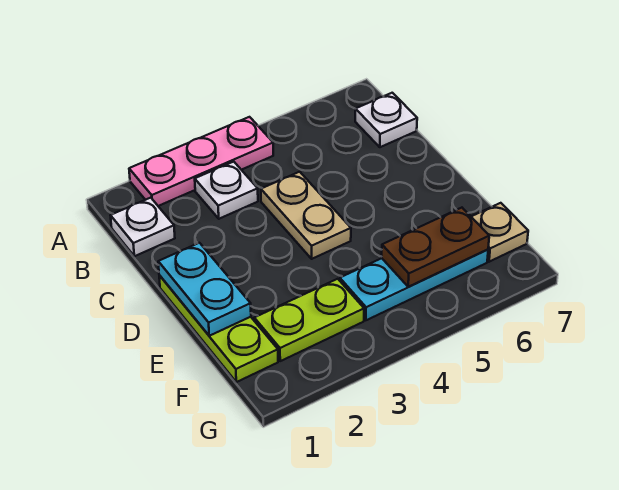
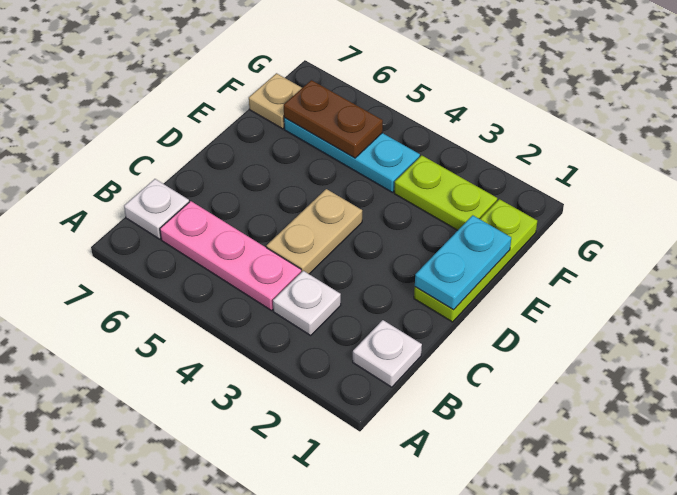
pink plate A2:A4 level 1 -> pink plate B4:B6 level 1

